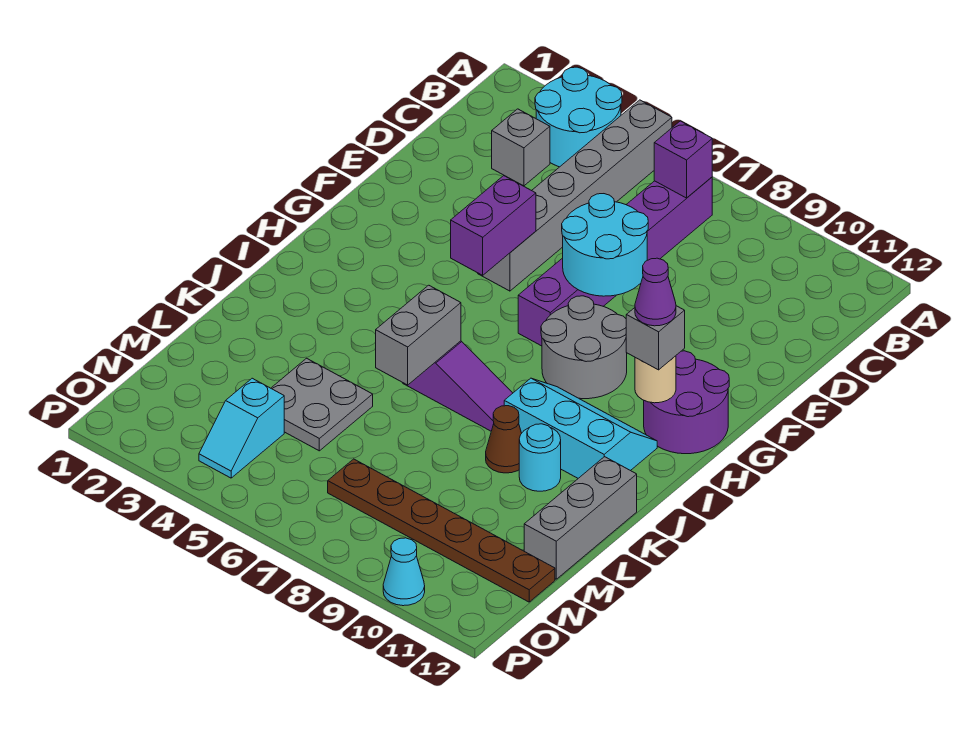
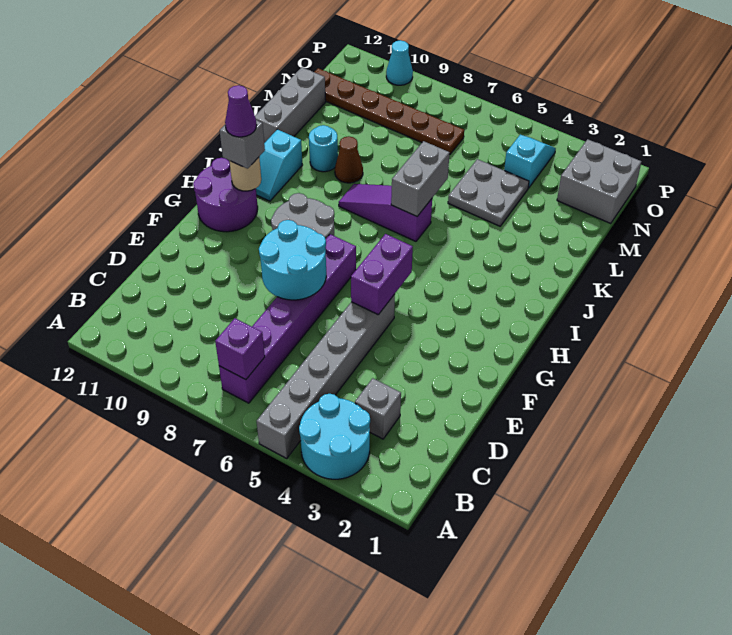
cyan slope I9:J11 level 1 top J -> cyan slope I11:J11 level 1 top J
none -> grey brick N1:O2 level 1

